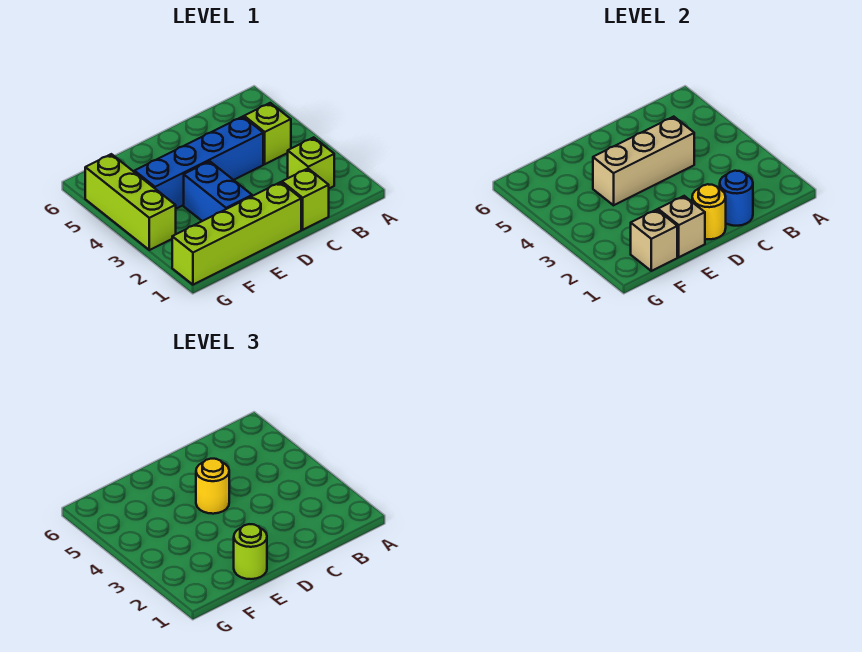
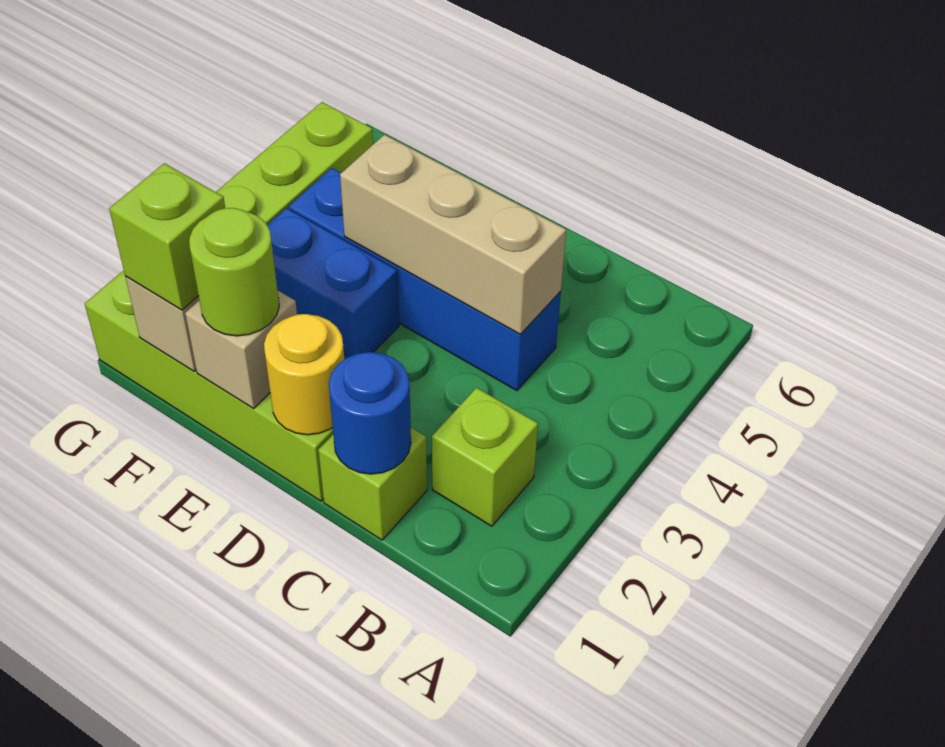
lime brick B4 level 1 -> lime brick F1 level 3
yellow round brick D4 level 3 -> none
blue brick E2:E3 level 1 -> blue brick E3:F3 level 1

